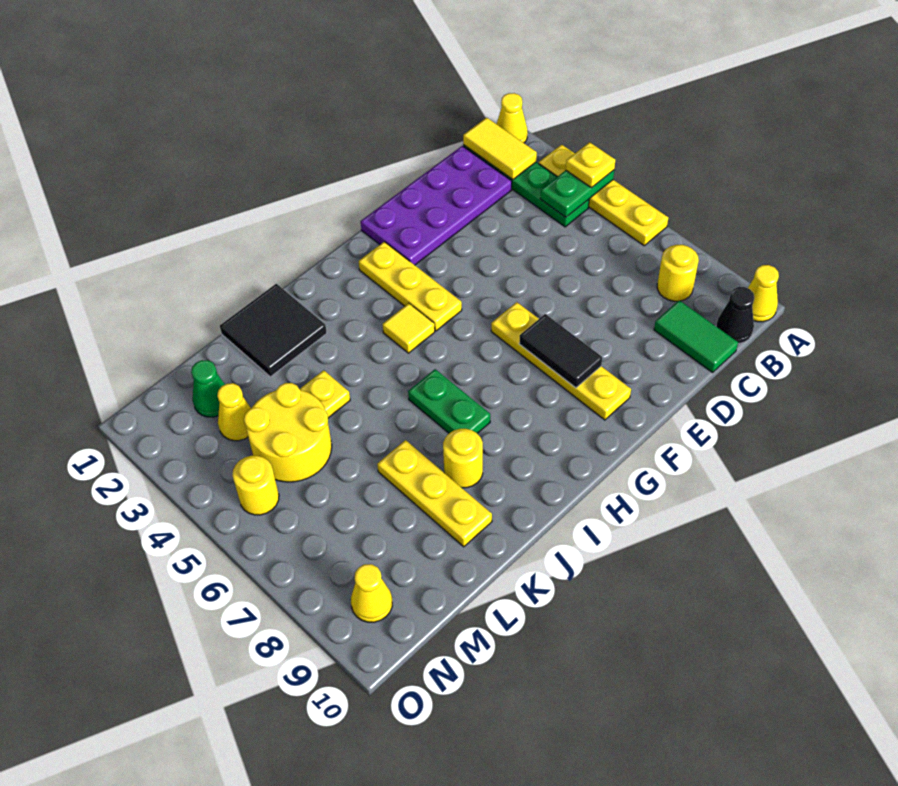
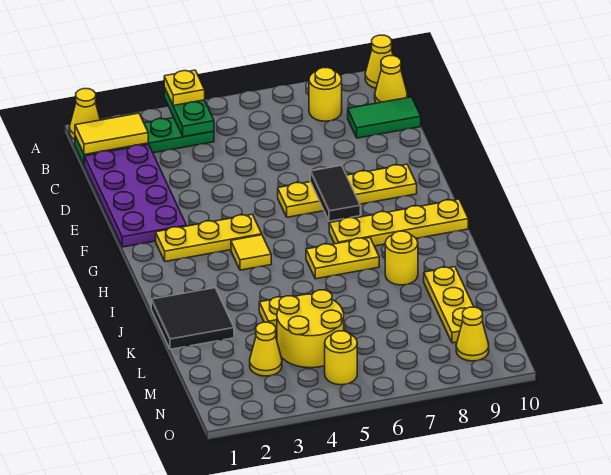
yellow plate A3:A6 level 1 -> yellow plate H7:H10 level 1
black cone B10 level 1 -> yellow cone B10 level 1
black tile F7:F8 level 2 -> black tile F7:G7 level 2
green plate I6:I7 level 1 -> yellow plate I6:I7 level 1
yellow plate K7:K9 level 1 -> yellow plate K9:M9 level 1
green cone M2 level 1 -> none

